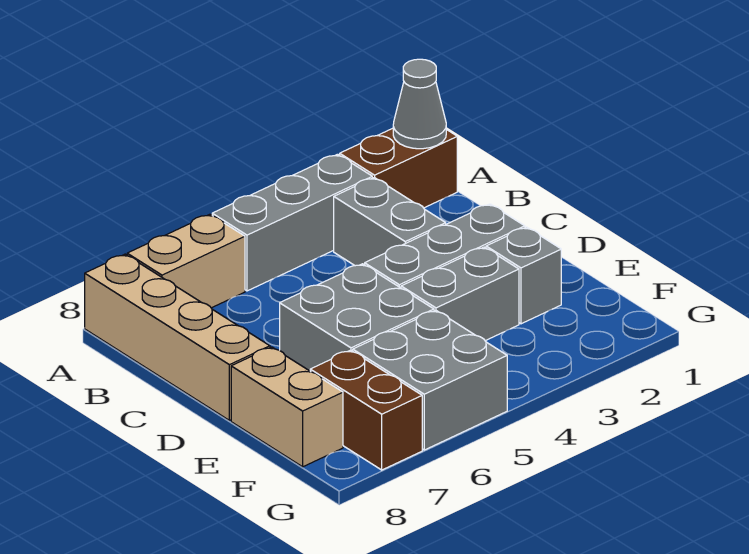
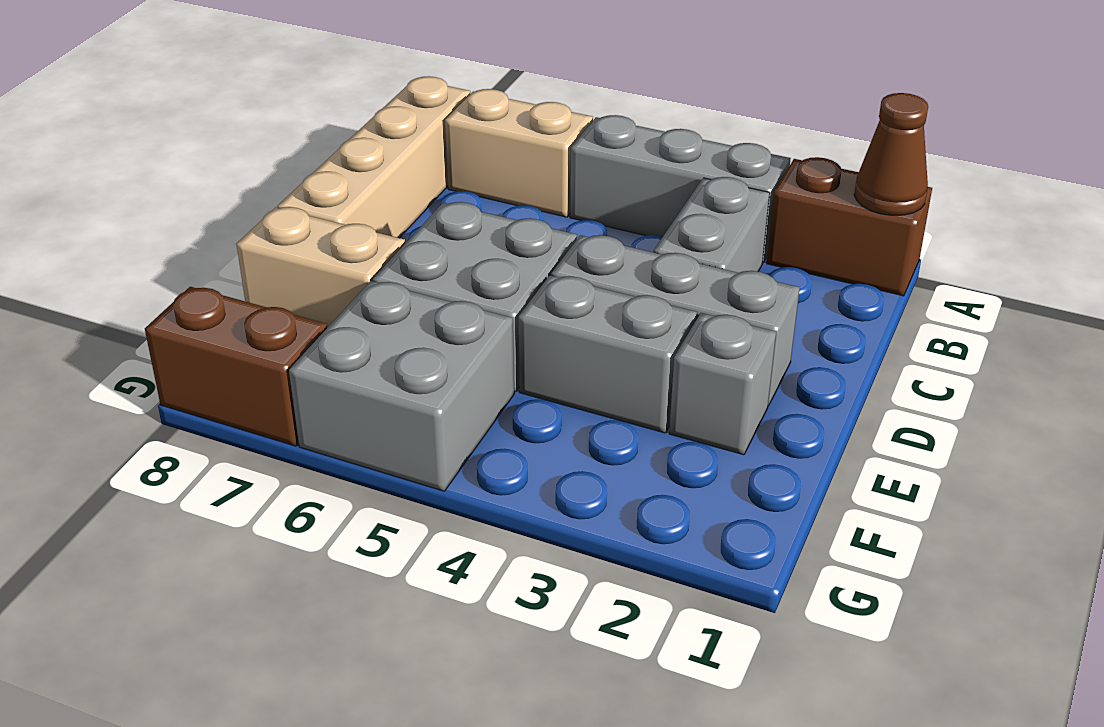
grey cone A1 level 2 -> brown cone A1 level 2
tan brick E8:F8 level 1 -> tan brick E7:E8 level 1
brown brick F7:G7 level 1 -> brown brick G7:G8 level 1

